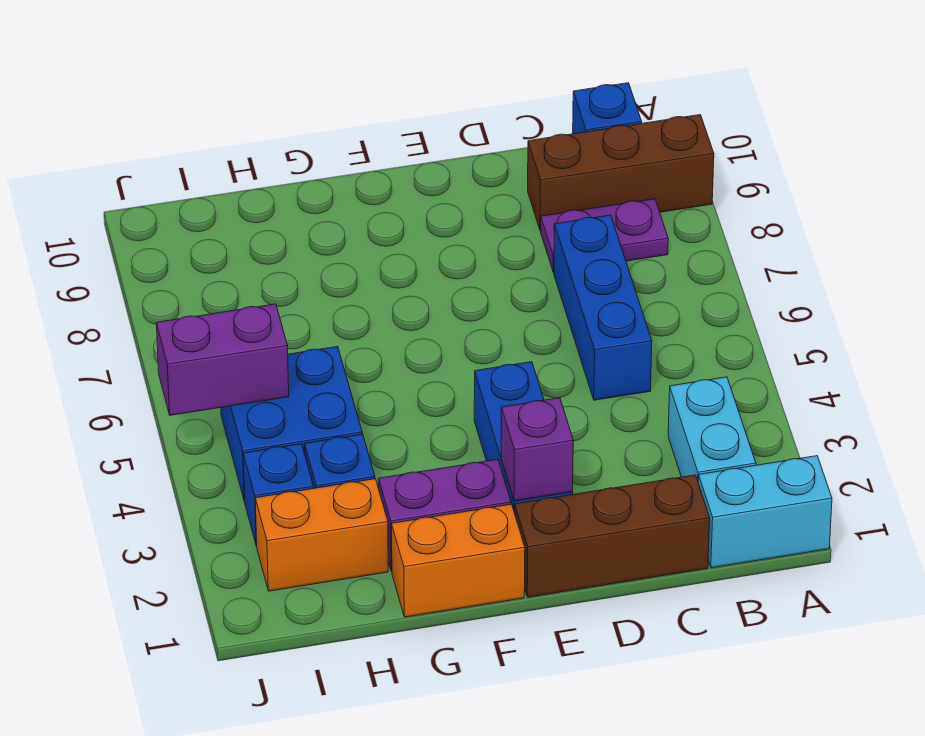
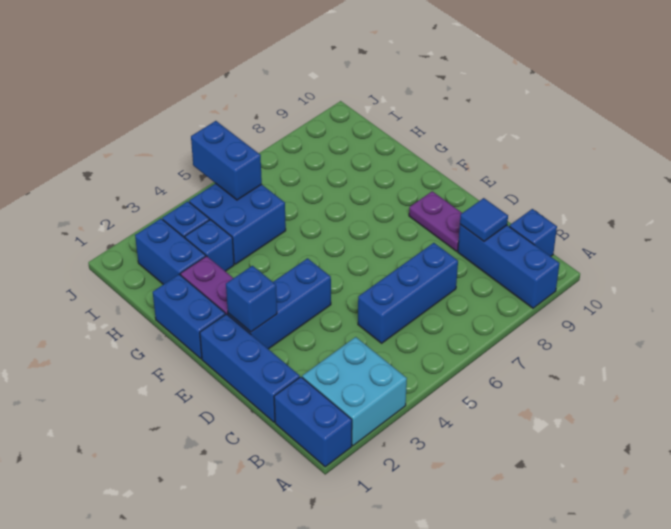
cyan brick A1:B1 level 1 -> blue brick A1:B1 level 1
brown brick A9:C9 level 1 -> blue brick A9:C9 level 1
cyan brick B2:B3 level 1 -> cyan brick A2:B3 level 1
purple plate B8:C8 level 1 -> purple plate D9:E9 level 1
brown brick C1:E1 level 1 -> blue brick C1:E1 level 1
none -> blue tile C9 level 2
purple brick E2 level 2 -> blue brick E2 level 2
orange brick F1:G1 level 1 -> blue brick F1:G1 level 1
orange brick H2:I2 level 1 -> blue brick H2:I2 level 1
purple brick I5:J5 level 2 -> blue brick I5:J5 level 2

